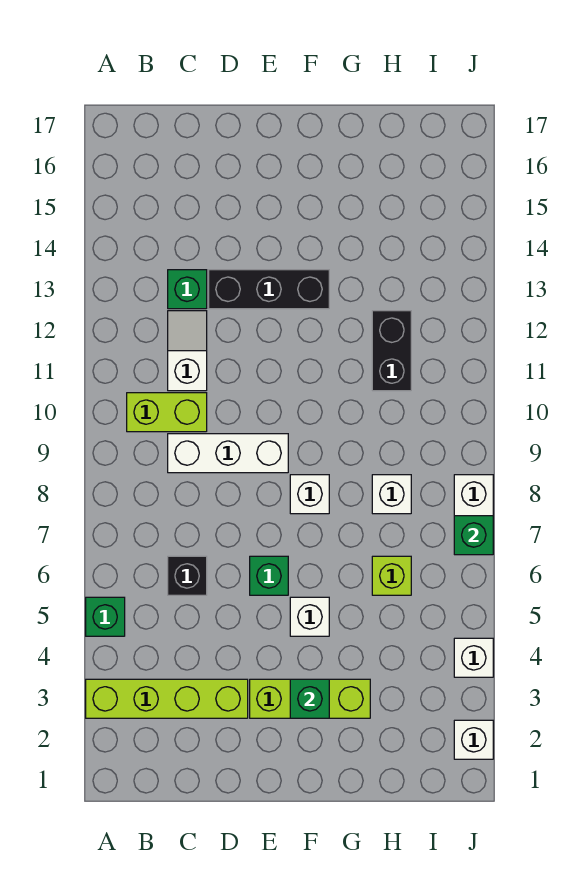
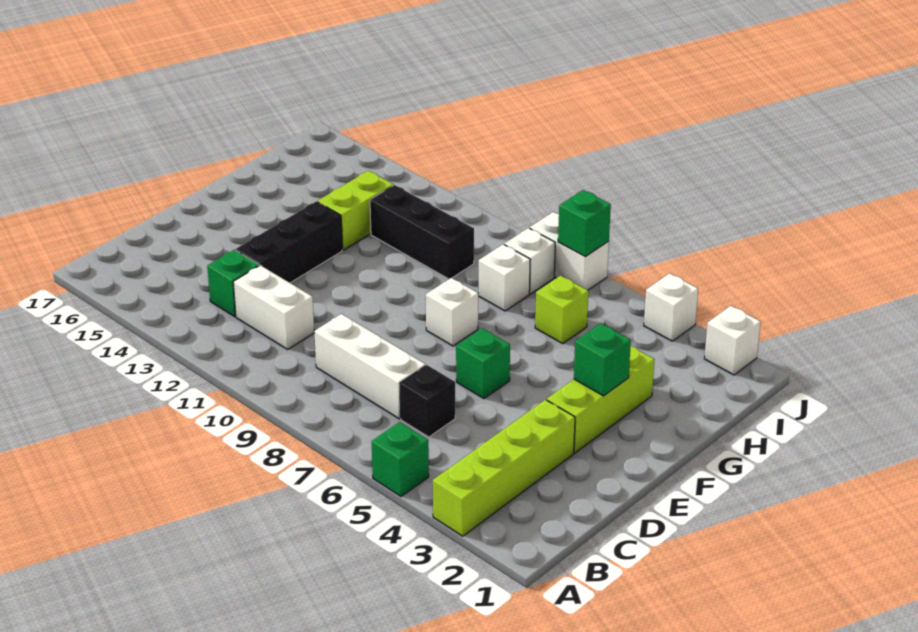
lime brick B10:C10 level 1 -> lime brick G13:H13 level 1
white brick C9:E9 level 1 -> white brick C7:C9 level 1
white slope C11:C12 level 1 top 11 -> white brick C11:C12 level 1
white brick F5 level 1 -> white brick I8 level 1
black brick H11:H12 level 1 -> black brick H10:H12 level 1

